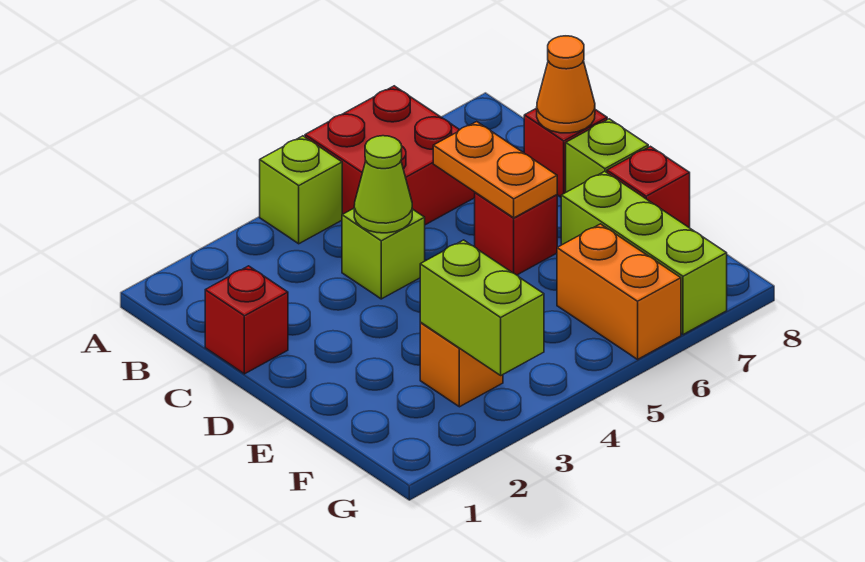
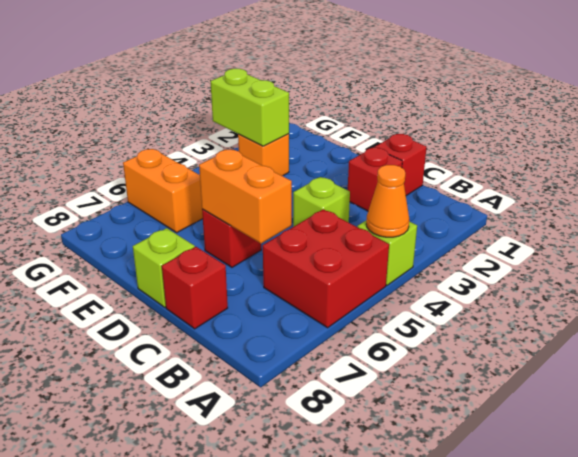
lime cone C4 level 2 -> none
orange plate C6:D6 level 2 -> orange brick C6:D6 level 2
orange cone C8 level 2 -> orange cone A4 level 2
lime brick E7:G7 level 1 -> none
red brick E8 level 1 -> red brick C2 level 1

